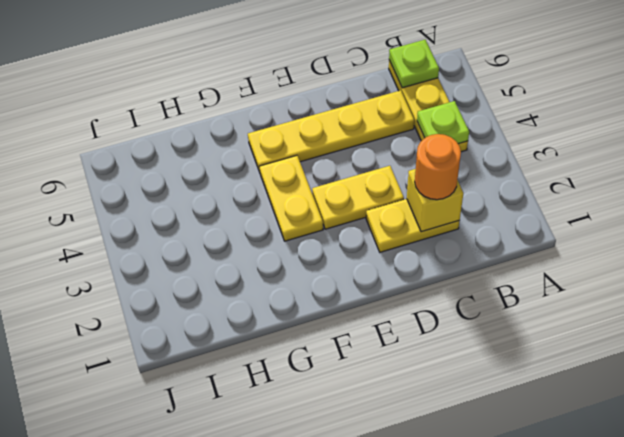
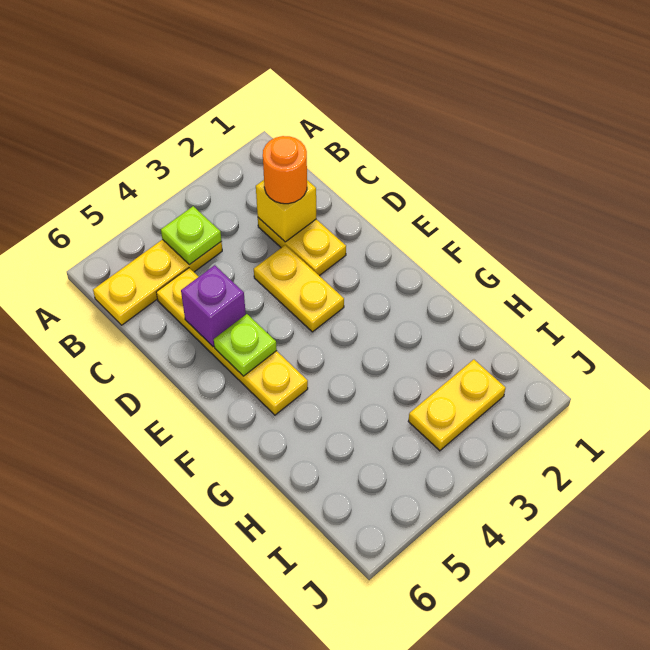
lime plate B6 level 2 -> lime plate E5 level 2
none -> purple brick D5 level 2
yellow plate F3:F4 level 1 -> yellow plate I2:I3 level 1

